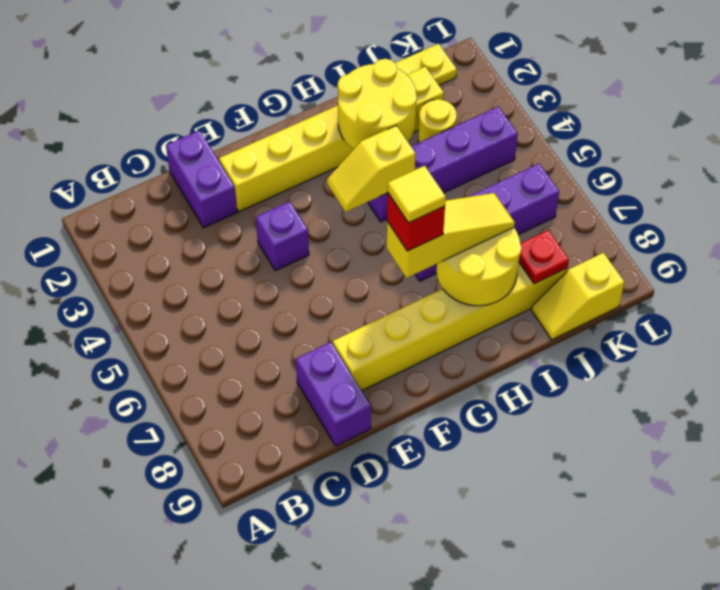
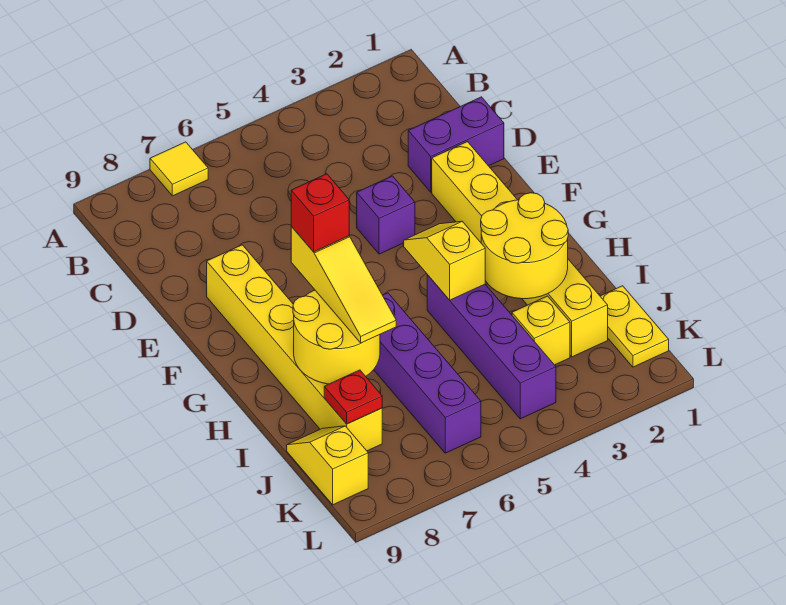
purple brick D8:D9 level 1 -> none
yellow tile G7 level 5 -> yellow tile A7 level 1
yellow round brick J3 level 1 -> yellow brick J3 level 1

